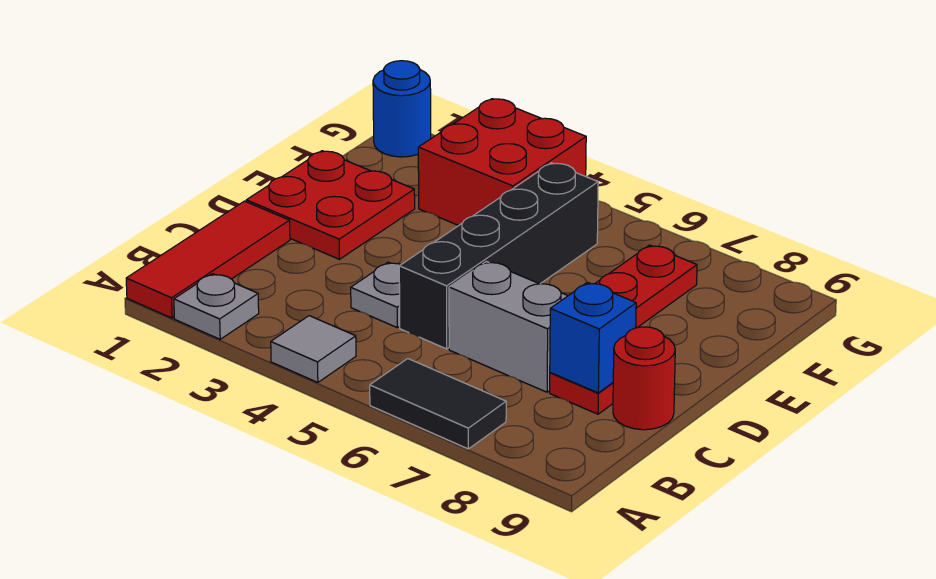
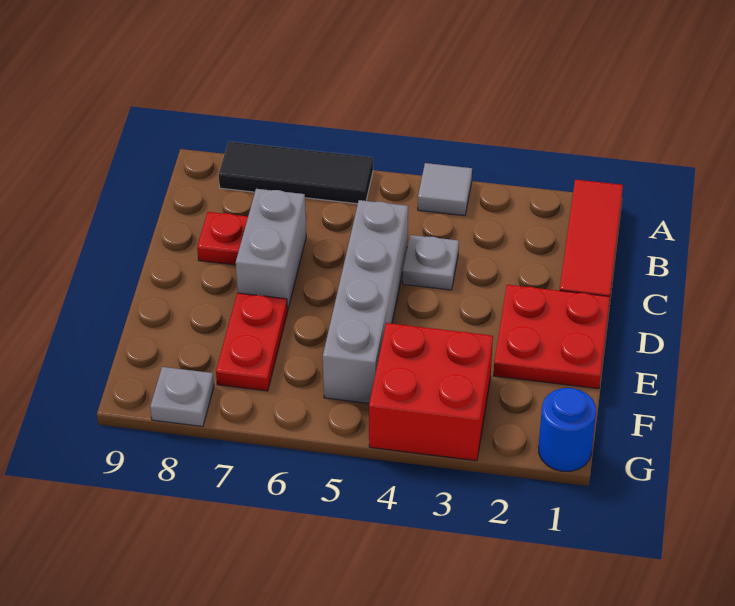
grey plate A2 level 1 -> grey plate G8 level 1
black tile A6:A7 level 1 -> black tile A6:A8 level 1
black brick C5:F5 level 1 -> grey brick C5:F5 level 1
grey brick C6:C7 level 1 -> grey brick C7:D7 level 1
blue brick C8 level 2 -> none
red round brick C9 level 1 -> none

